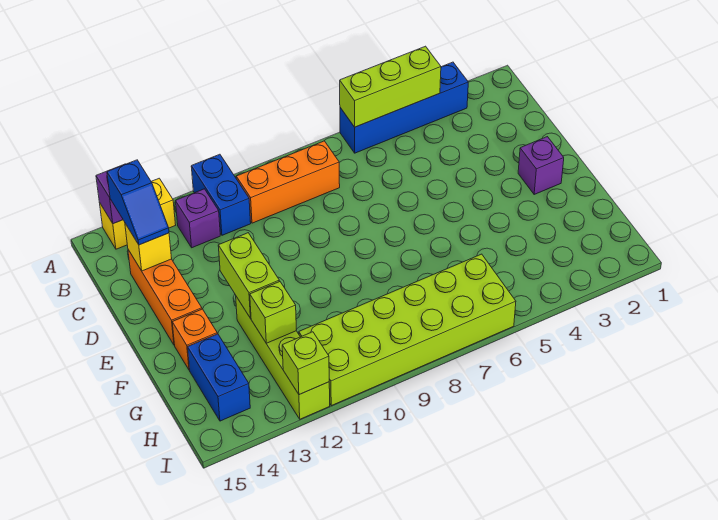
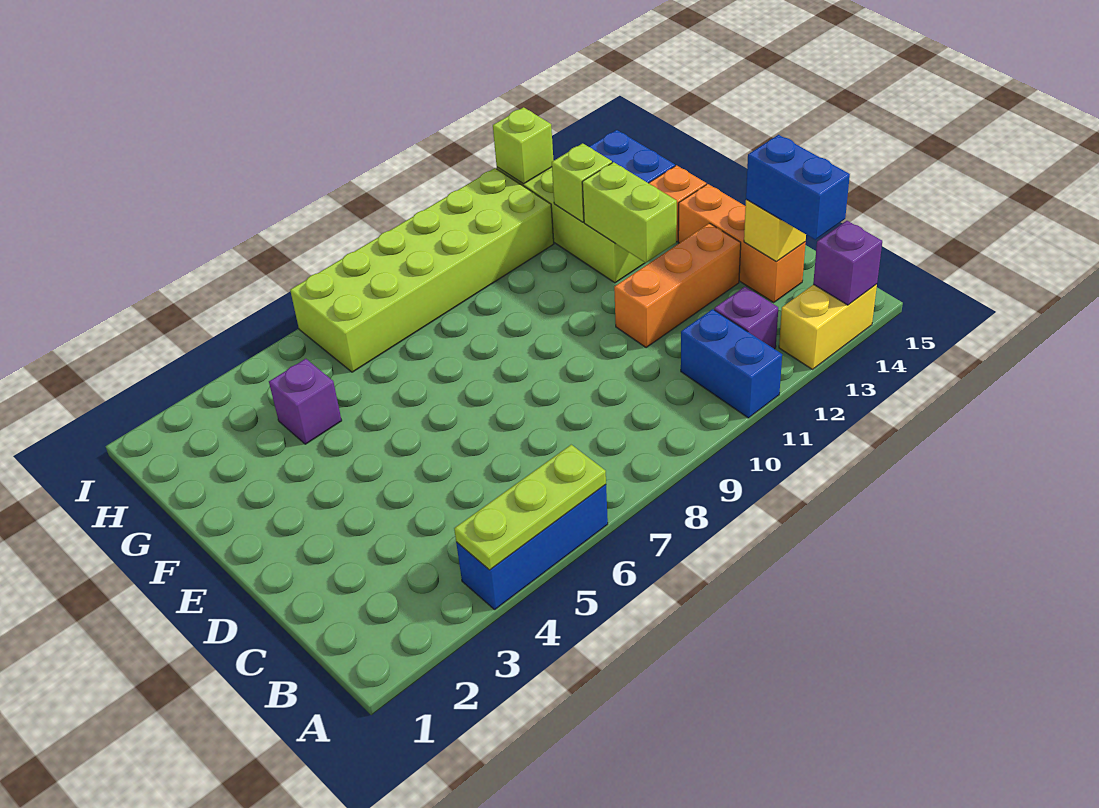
blue brick A3:A6 level 1 -> blue brick A4:A6 level 1
lime brick A4:A6 level 2 -> lime plate A4:A6 level 2
orange brick B8:B10 level 1 -> orange brick D11:D13 level 1
blue slope B14:C14 level 3 top B -> blue brick B14:C14 level 3
purple brick E2 level 1 -> purple brick G4 level 1

